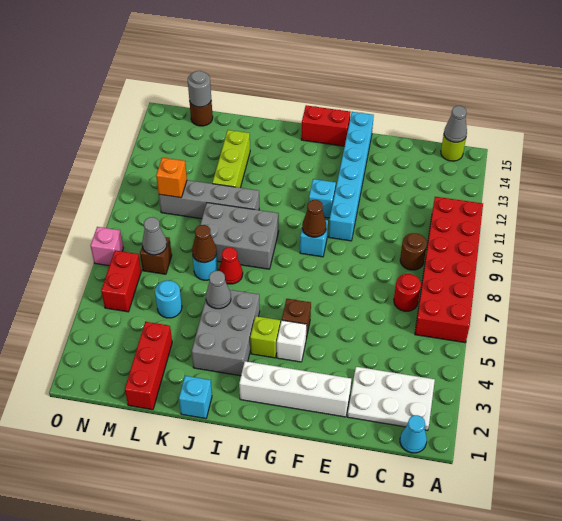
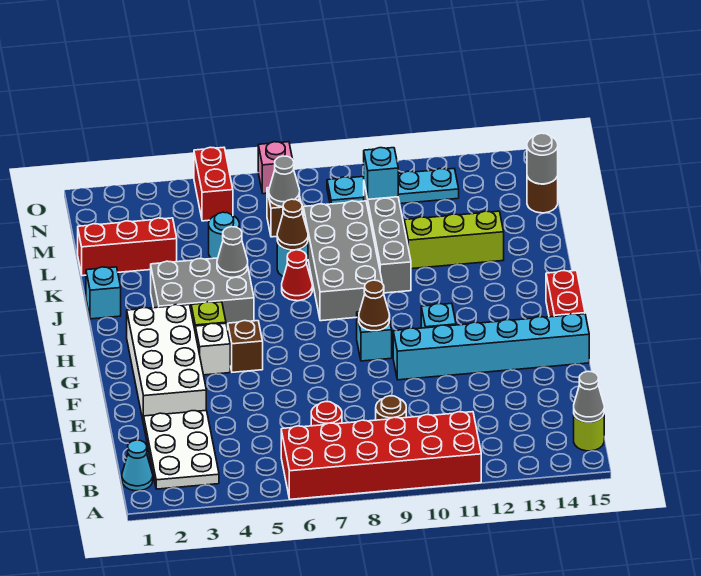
white brick E2:H2 level 1 -> white brick E2:H3 level 1
grey brick I8:K9 level 1 -> grey brick I8:L9 level 1
orange brick M10 level 2 -> cyan brick M10 level 2
red brick N5:N6 level 1 -> red brick N5:O5 level 1
none -> cyan plate N9:N12 level 1

